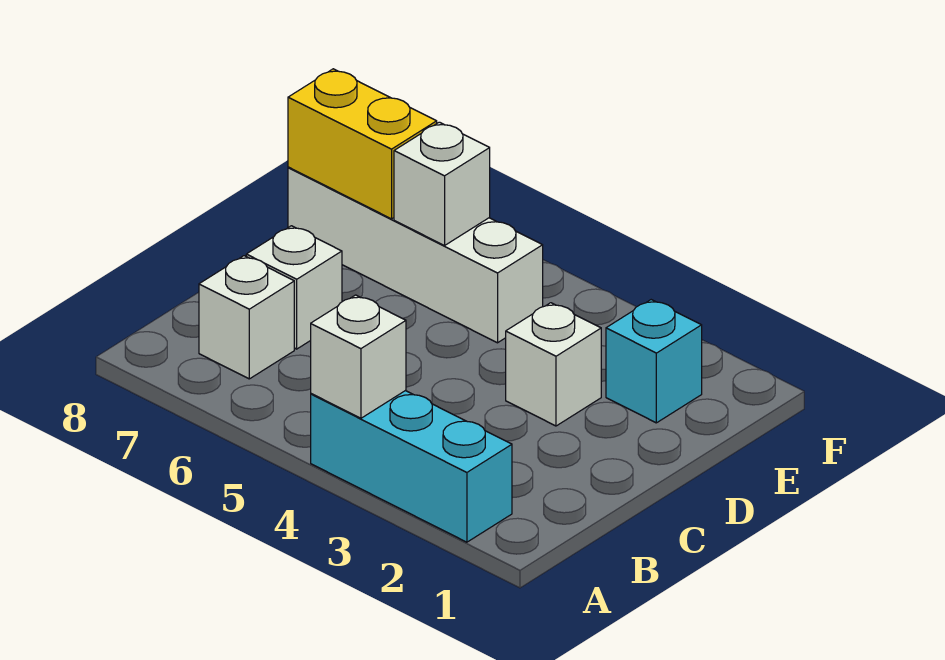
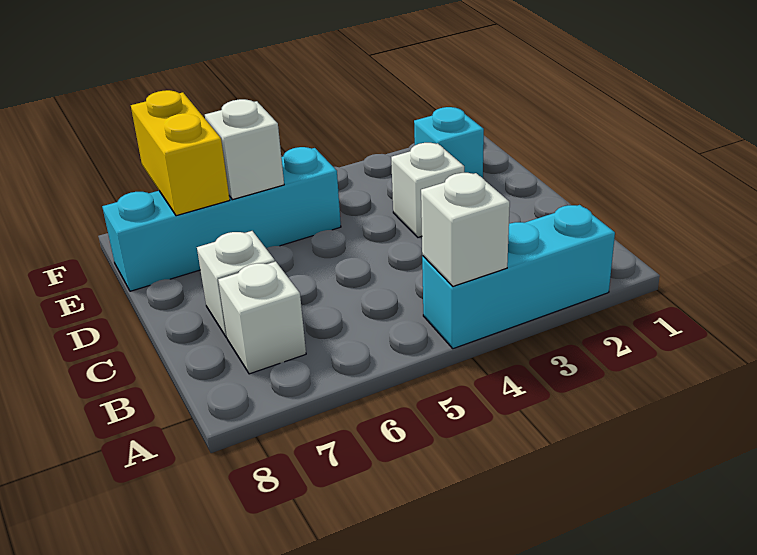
white brick E5:E8 level 1 -> cyan brick E5:E8 level 1
yellow brick E7:E8 level 2 -> yellow brick E7:F7 level 2

